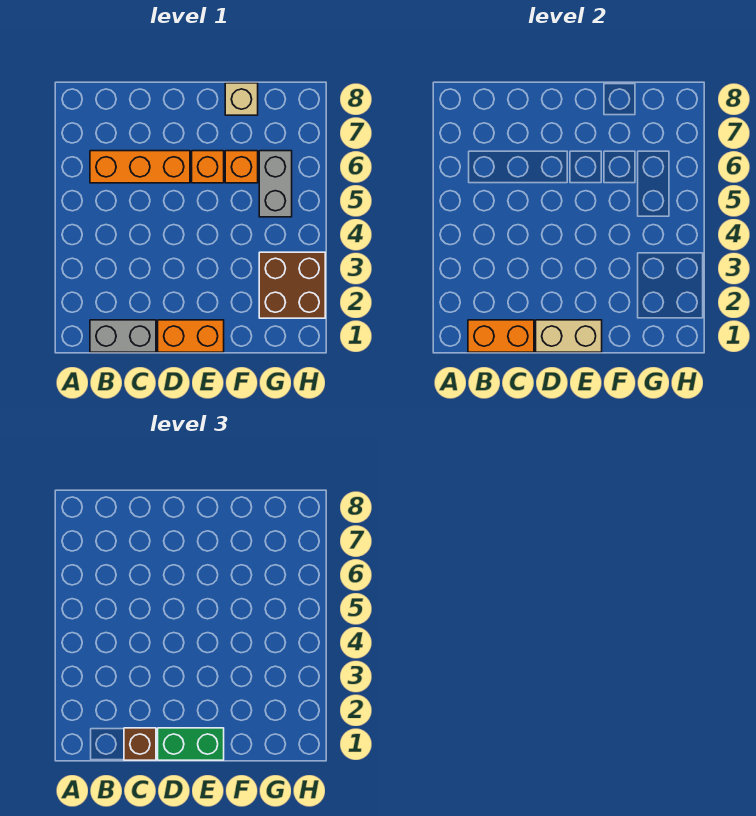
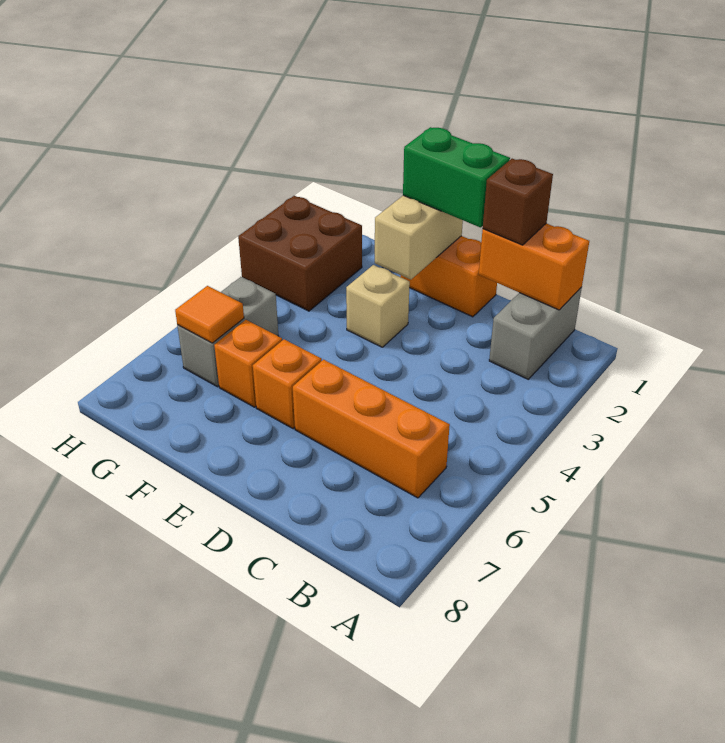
grey brick B1:C1 level 1 -> grey brick B1:B2 level 1
tan brick D1:E1 level 2 -> tan brick E1:E2 level 2
tan brick F8 level 1 -> tan brick E3 level 1
none -> orange tile G6 level 2

